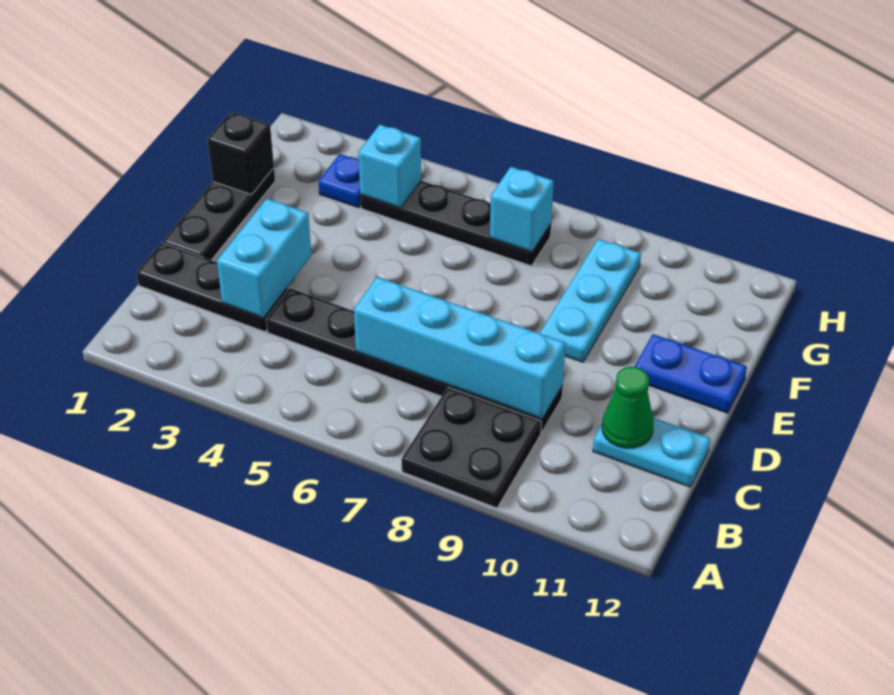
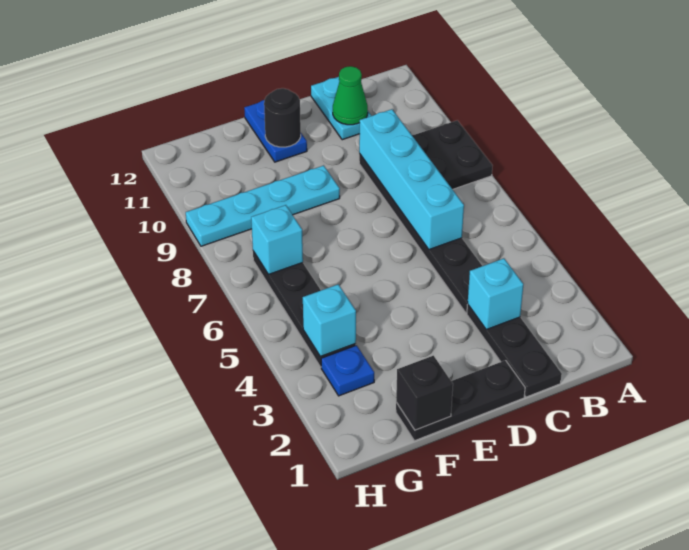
cyan brick C3:D3 level 2 -> cyan brick C3 level 2
cyan plate E9:G9 level 1 -> cyan plate E9:H9 level 1
none -> black round brick E11 level 2

